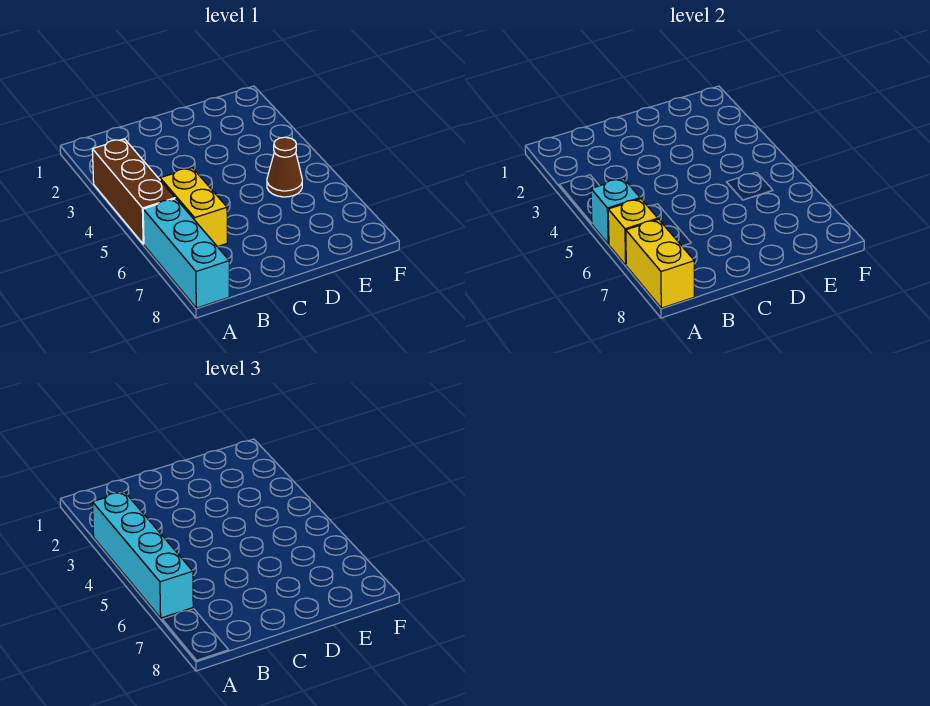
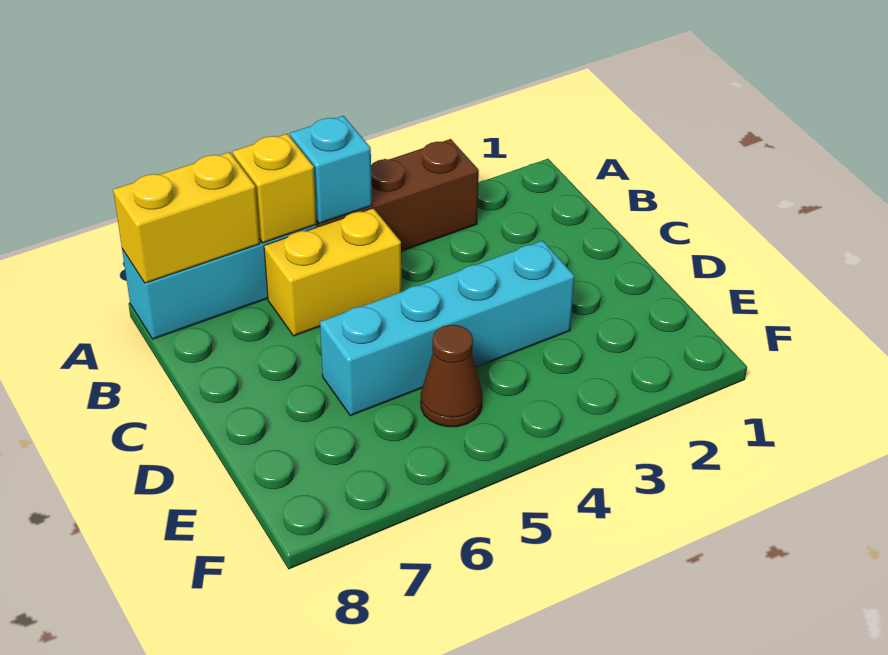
cyan brick A3:A6 level 3 -> cyan brick D3:D6 level 1

